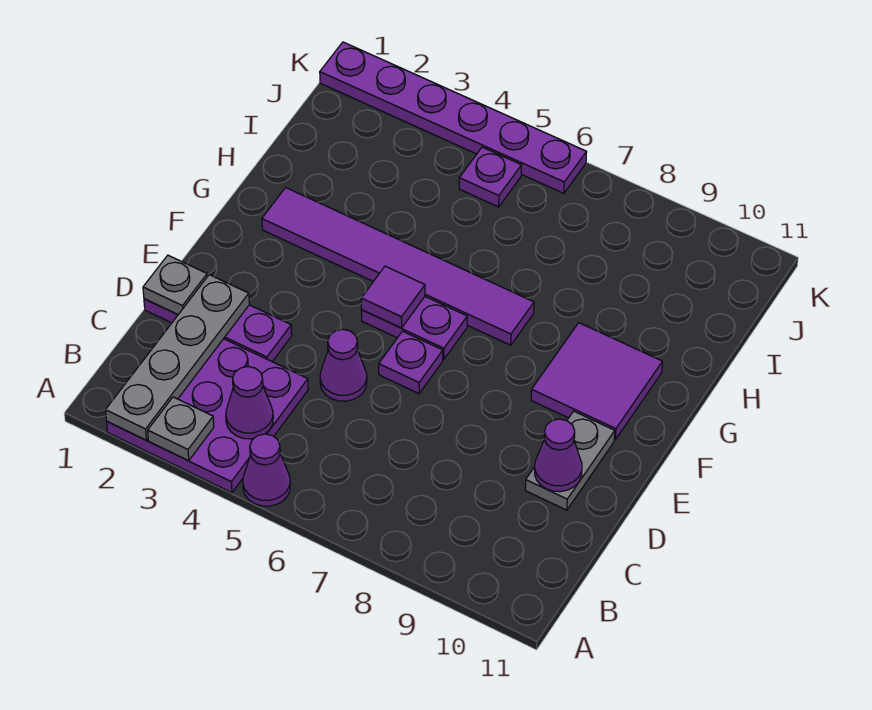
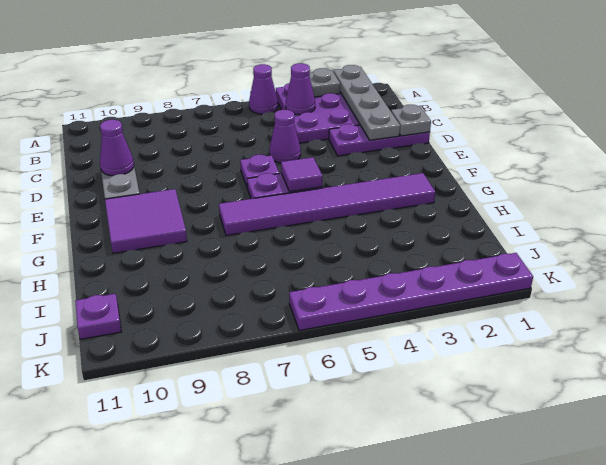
purple plate J5 level 1 -> purple plate J11 level 1

